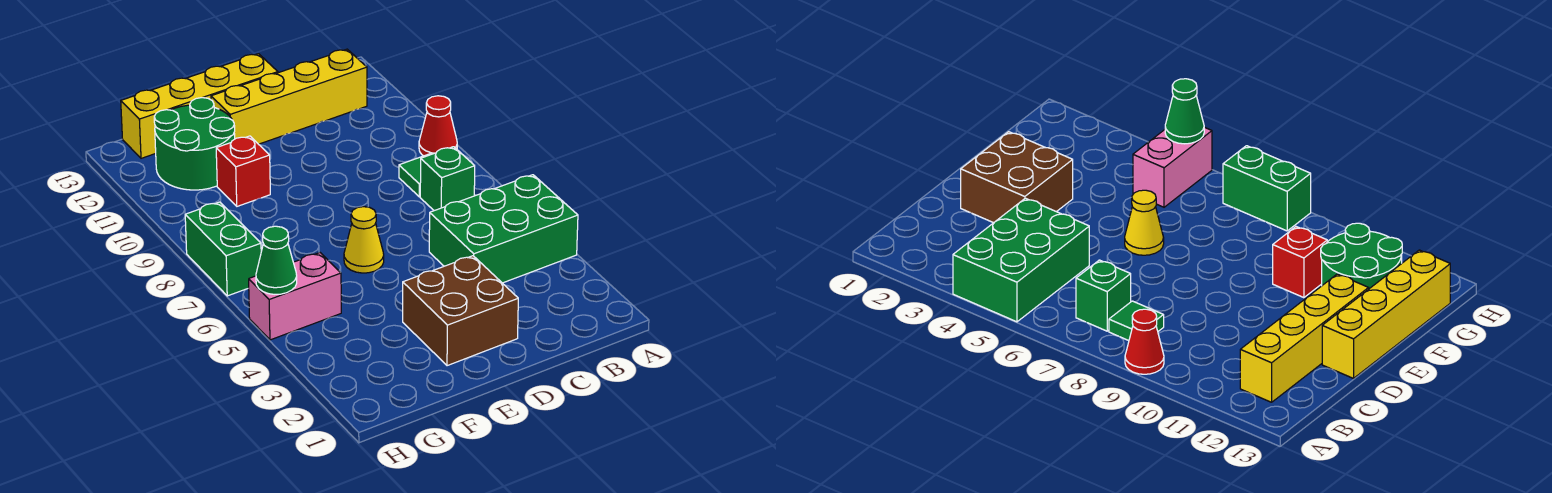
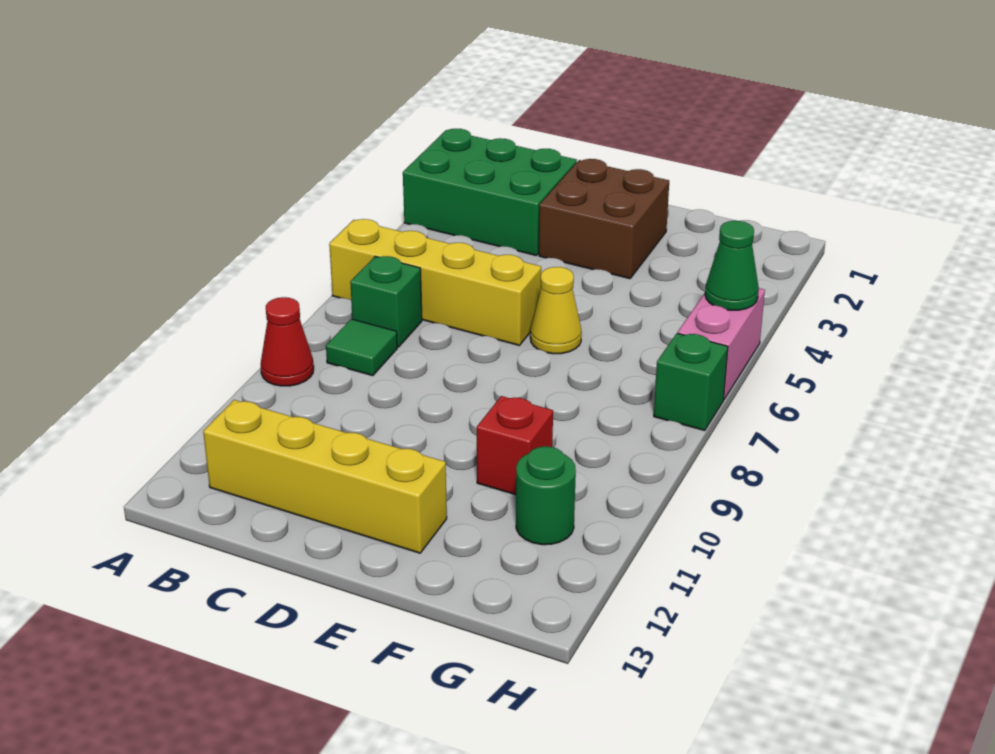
green brick A4:C5 level 1 -> green brick A2:C3 level 1
yellow brick D13:G13 level 1 -> yellow brick A6:D6 level 1
green round brick F11:G12 level 1 -> green round brick G11 level 1
pink brick G5:H5 level 1 -> pink brick H5:H6 level 1
green brick H7:H8 level 1 -> green brick H7 level 1

